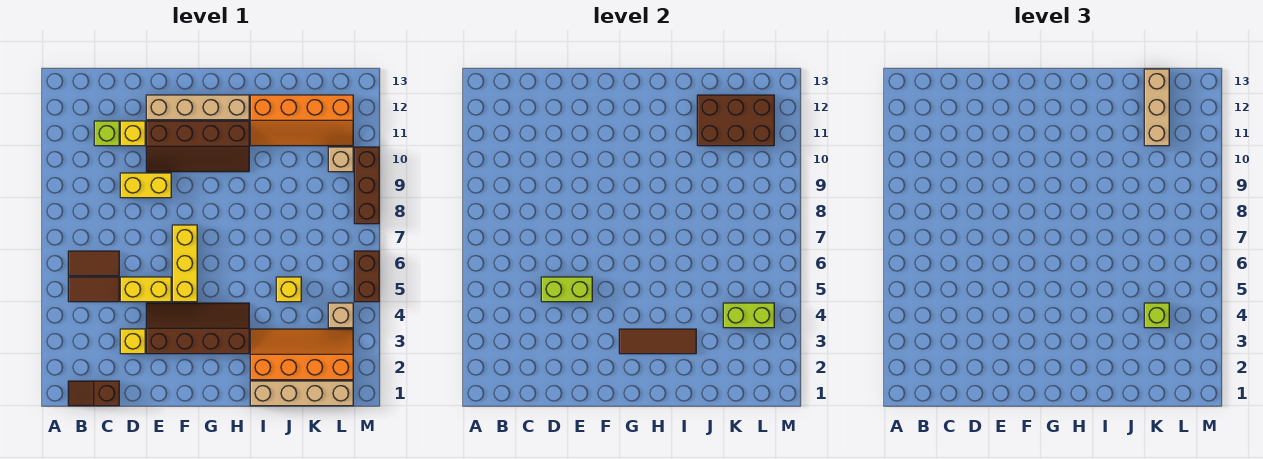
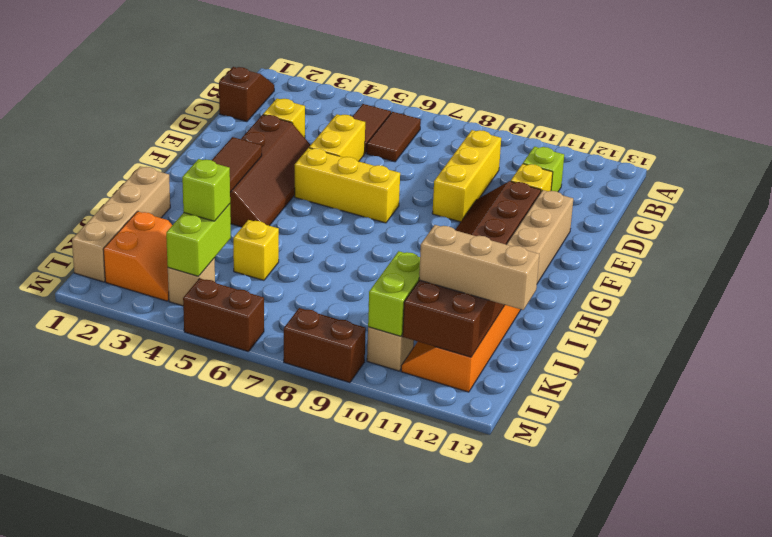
lime brick D5:E5 level 2 -> lime brick K10:L10 level 2
yellow brick D9:E9 level 1 -> yellow brick C9:E9 level 1
orange slope I2:L3 level 1 top 2 -> orange slope K2:L3 level 1 top 2
brown brick M8:M10 level 1 -> brown brick M8:M9 level 1

